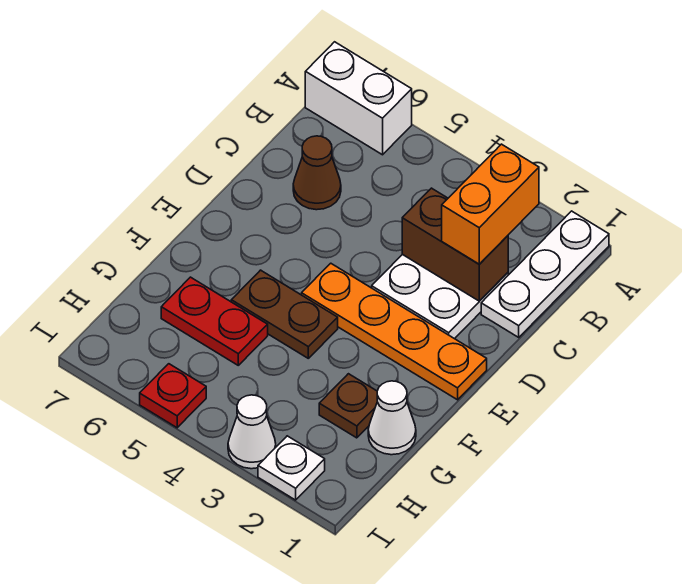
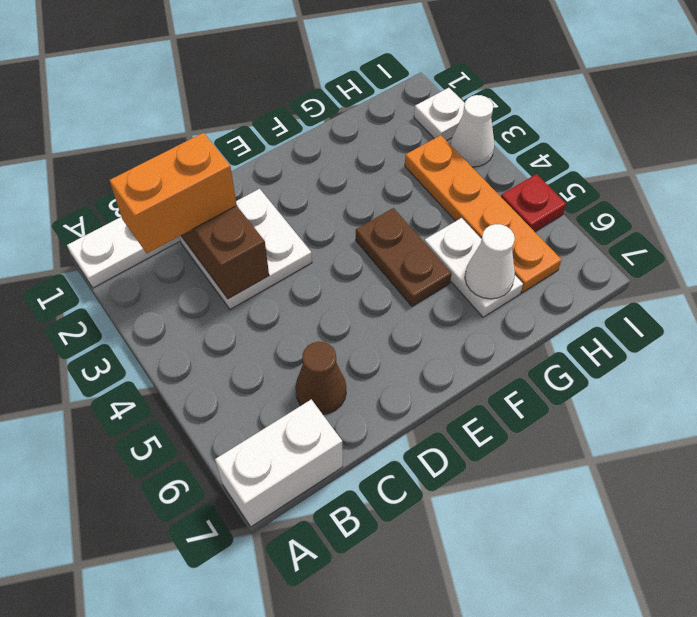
white brick A6:A7 level 1 -> white brick A7:B7 level 1
orange plate E1:E4 level 1 -> orange plate H3:H6 level 1
white cone G1 level 1 -> white cone G6 level 2
brown plate G2 level 1 -> none
red plate G5:G6 level 1 -> white plate G5:G6 level 1

